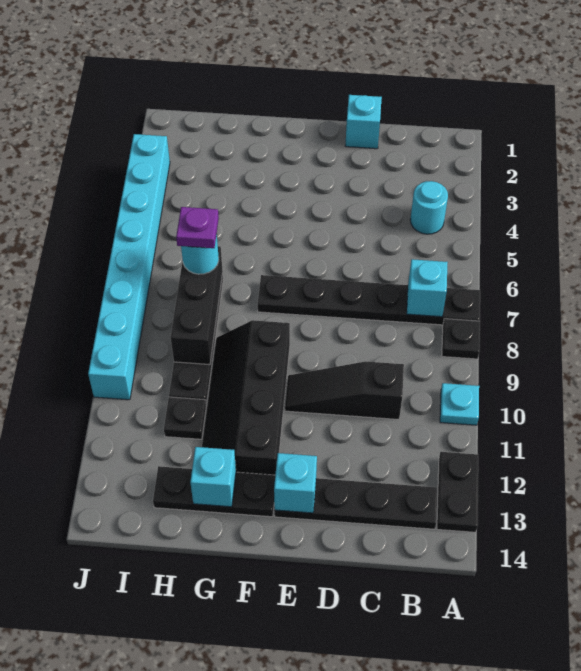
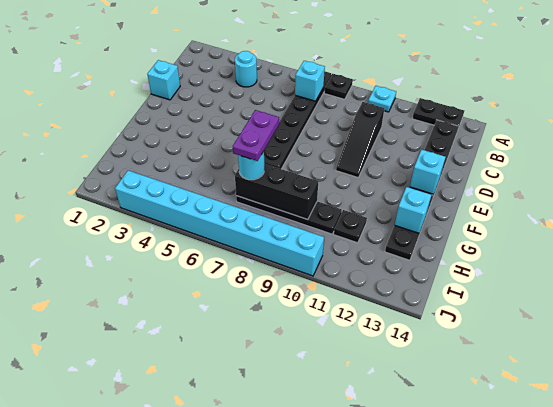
black slope F9:G12 level 1 top F -> none
purple plate H7 level 4 -> purple plate G7:H7 level 4

